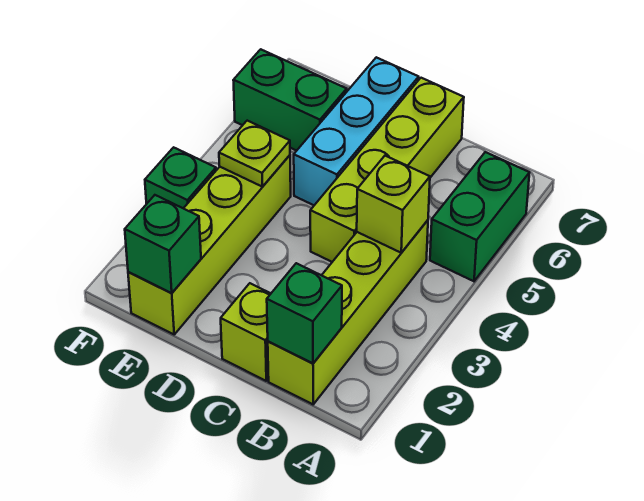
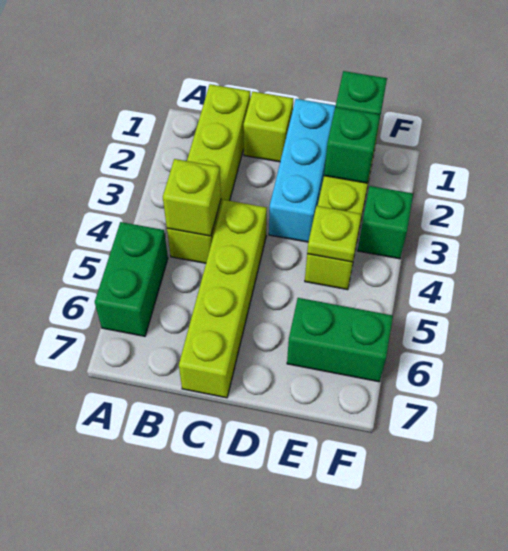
green brick B1 level 2 -> green brick E2 level 2
cyan brick D5:D7 level 1 -> cyan brick D1:D3 level 1

